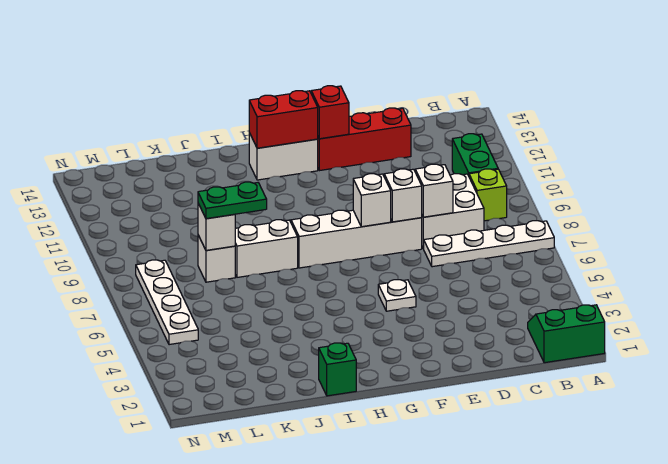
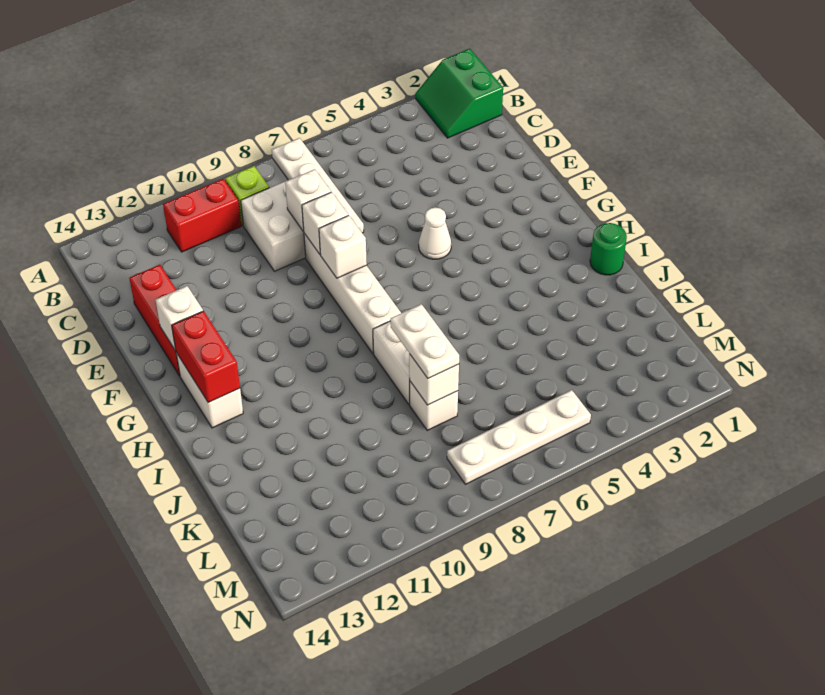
green brick B10:B11 level 1 -> red brick B10:B11 level 1
white plate F5 level 1 -> white cone F5 level 1
red brick F13 level 2 -> white brick F13 level 2
green brick I1 level 1 -> green round brick I1 level 1
green plate J8:K8 level 3 -> white plate J8:K8 level 3

